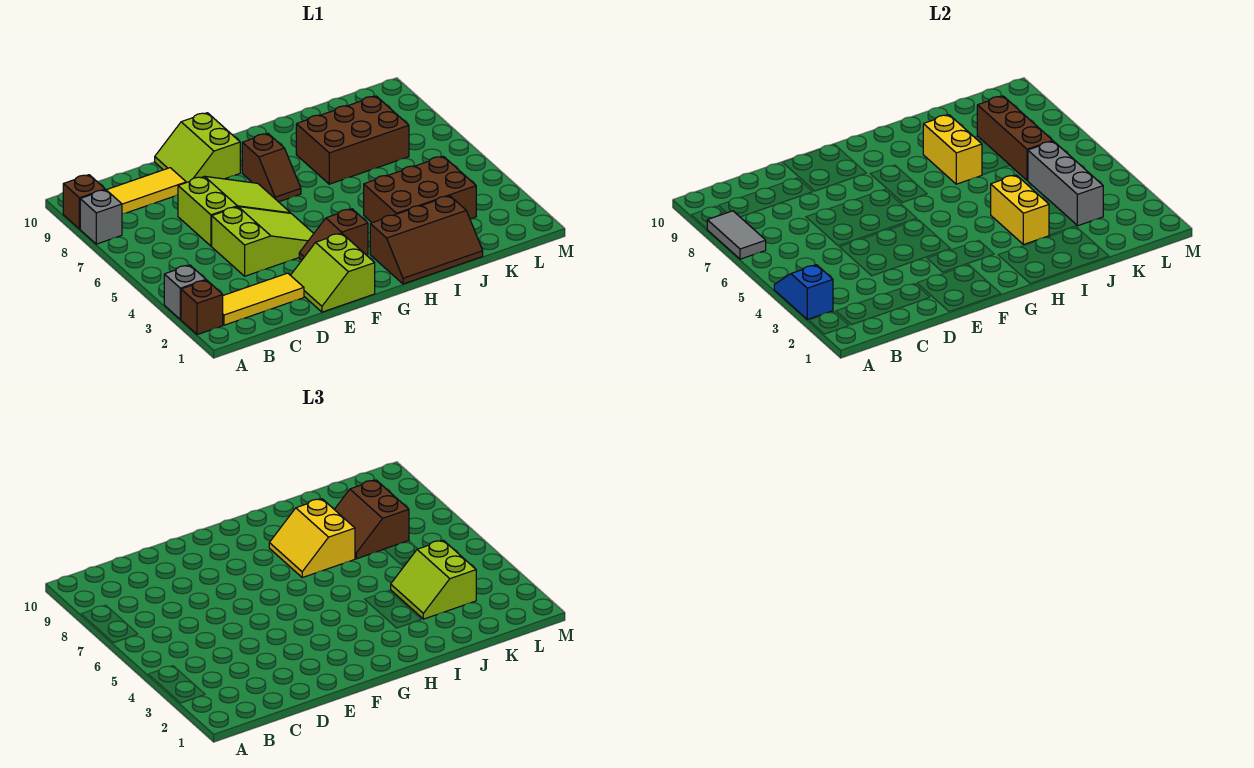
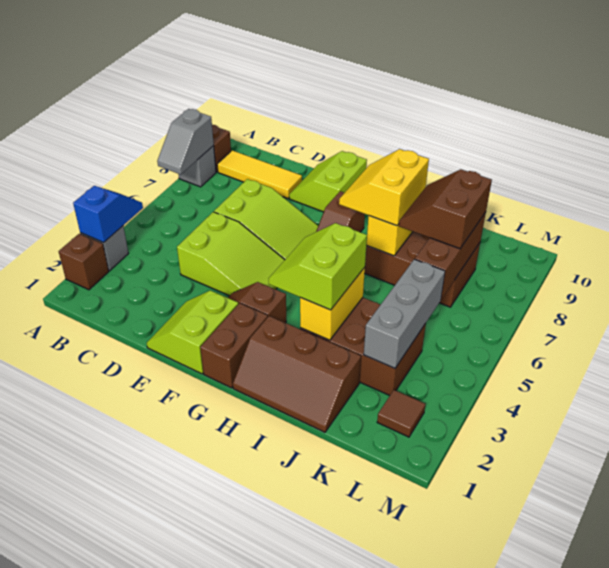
grey tile A7:A8 level 2 -> grey slope A7:A8 level 2 top 8
yellow tile B2:D2 level 1 -> none
none -> brown brick G1:G2 level 1
lime slope J3:K4 level 3 top K -> lime slope H3:I4 level 3 top I
none -> brown tile L2 level 1

